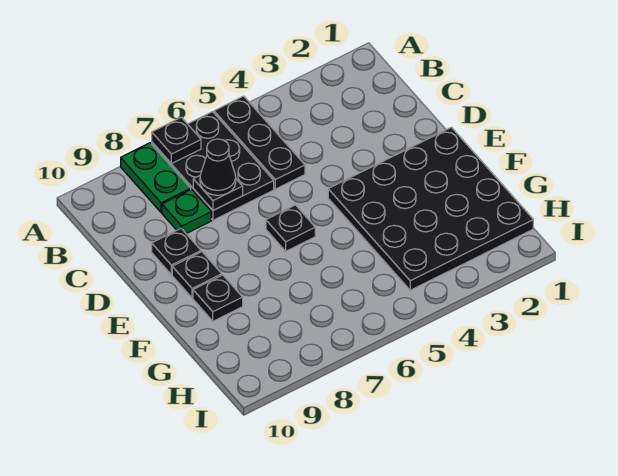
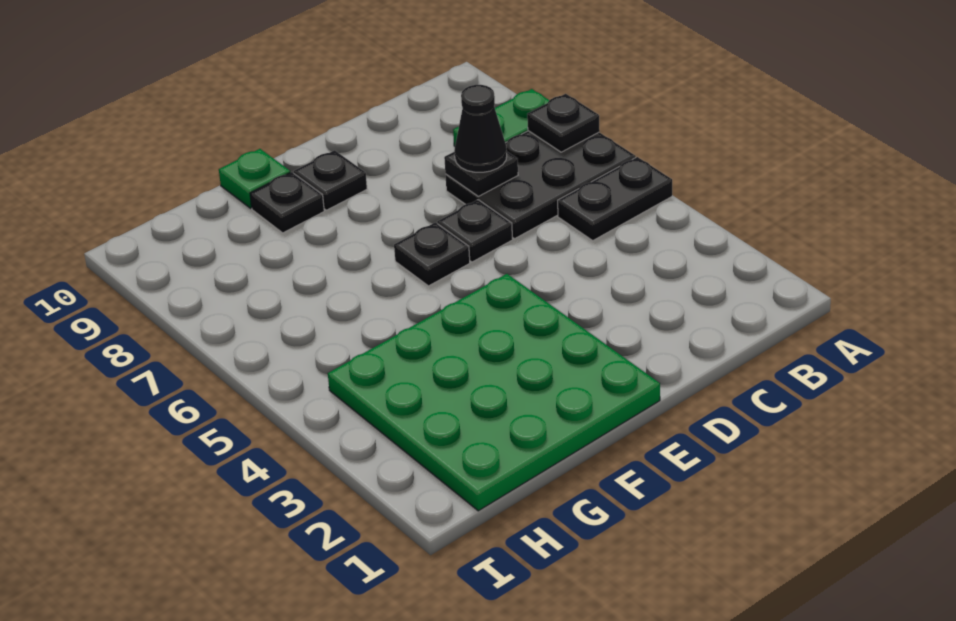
black plate A5:C5 level 1 -> black plate A5:B5 level 1
green plate C8 level 1 -> green plate F10 level 1
black plate D9 level 1 -> black plate D6 level 1
black plate E1:H4 level 1 -> green plate E1:H4 level 1

